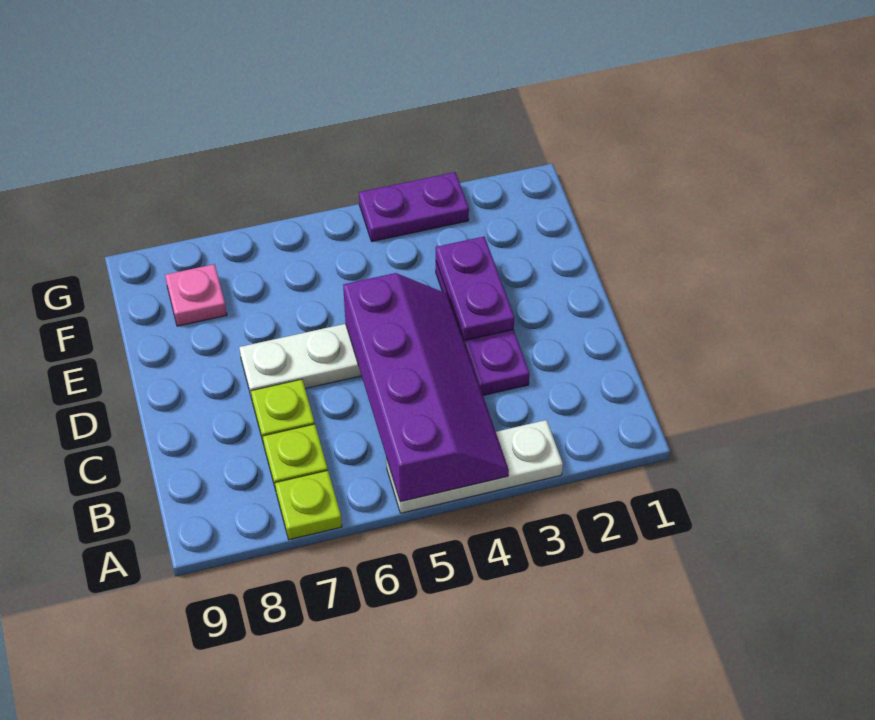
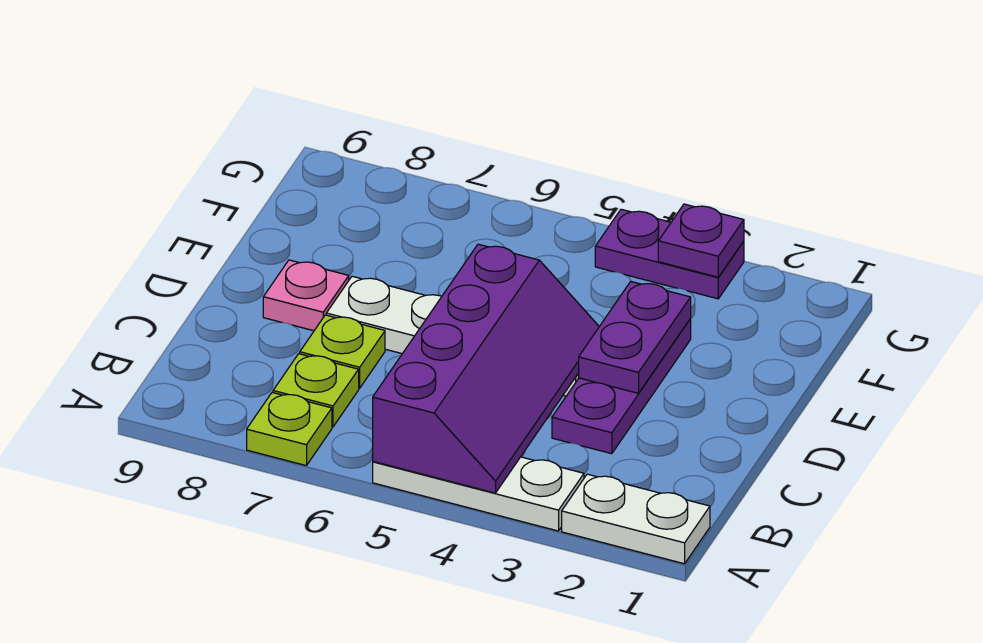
none -> white plate A1:A2 level 1
pink plate F8 level 1 -> pink plate D8 level 1
none -> purple plate G3 level 2

